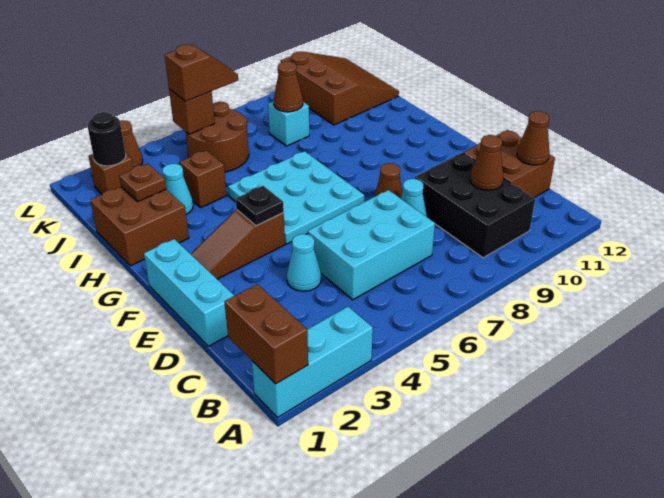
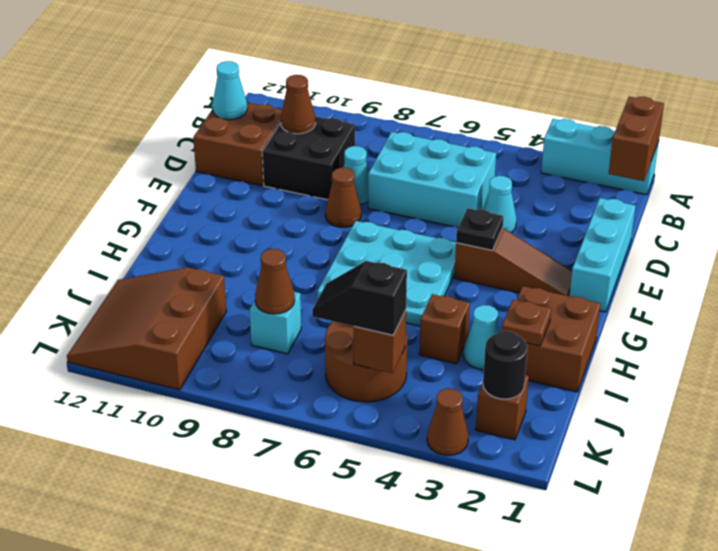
black brick B9:D10 level 1 -> black brick C9:D10 level 1
brown cone C12 level 2 -> cyan cone C12 level 2
brown slope K5:K6 level 3 top 5 -> black slope K5:K6 level 3 top 5

